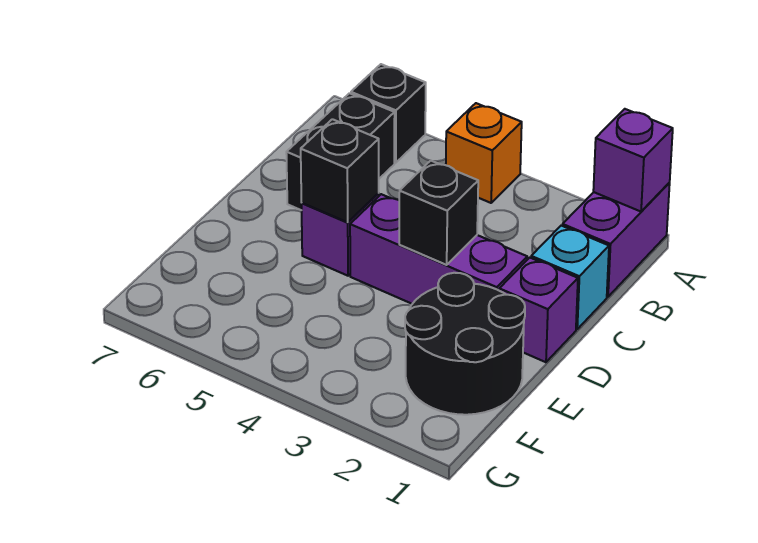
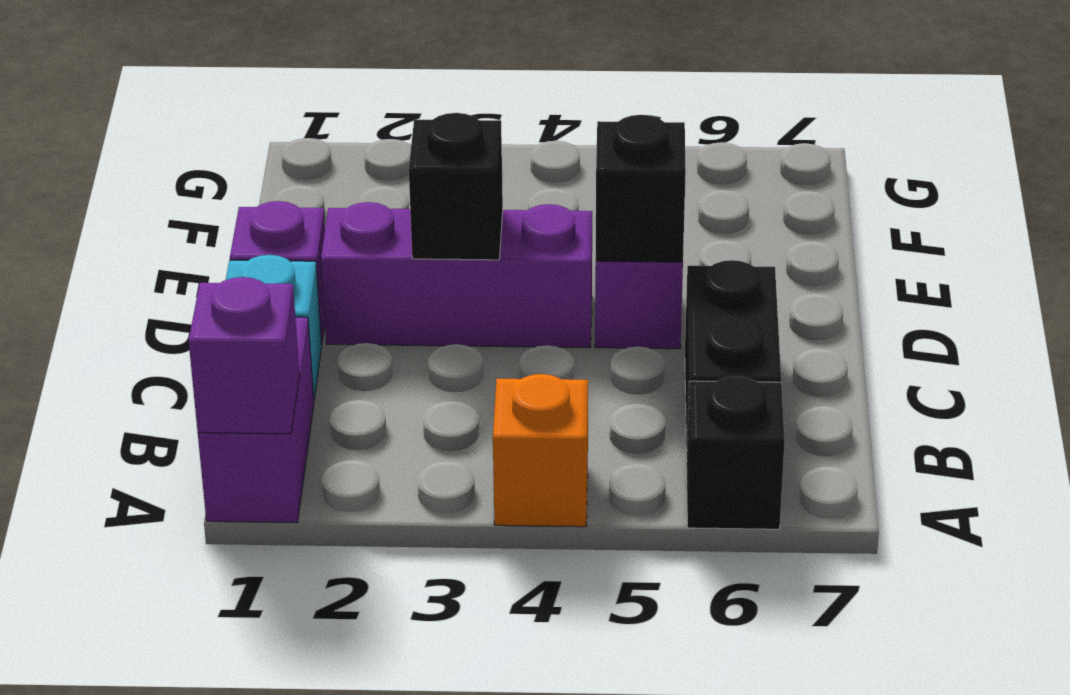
black round brick E1:F2 level 1 -> none

